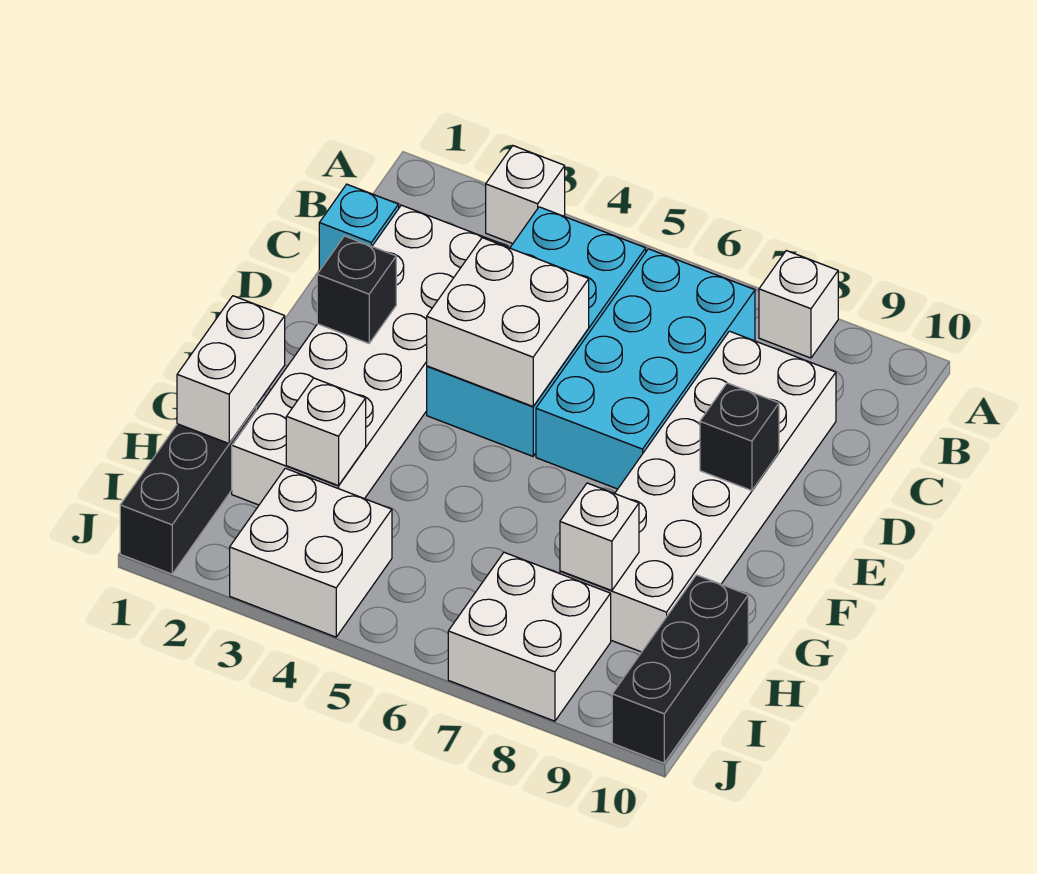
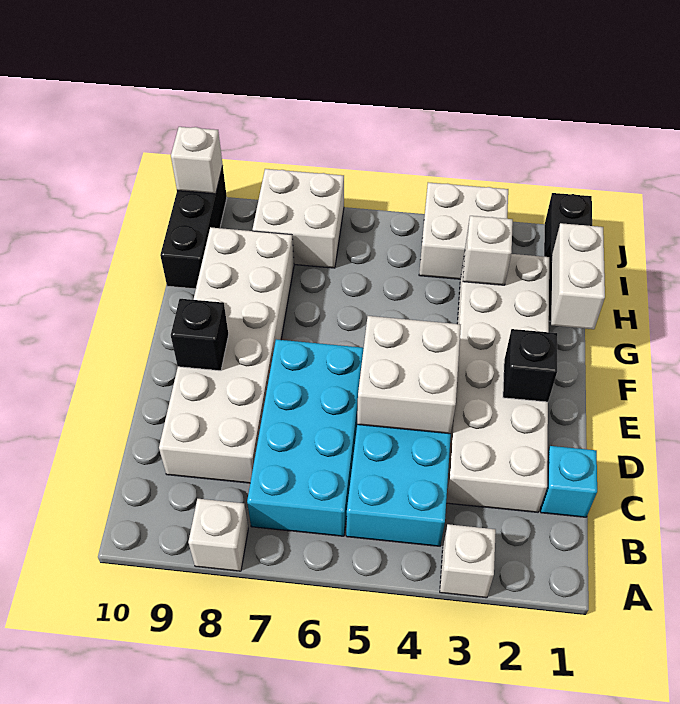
white brick H8 level 2 -> white brick J10 level 2

